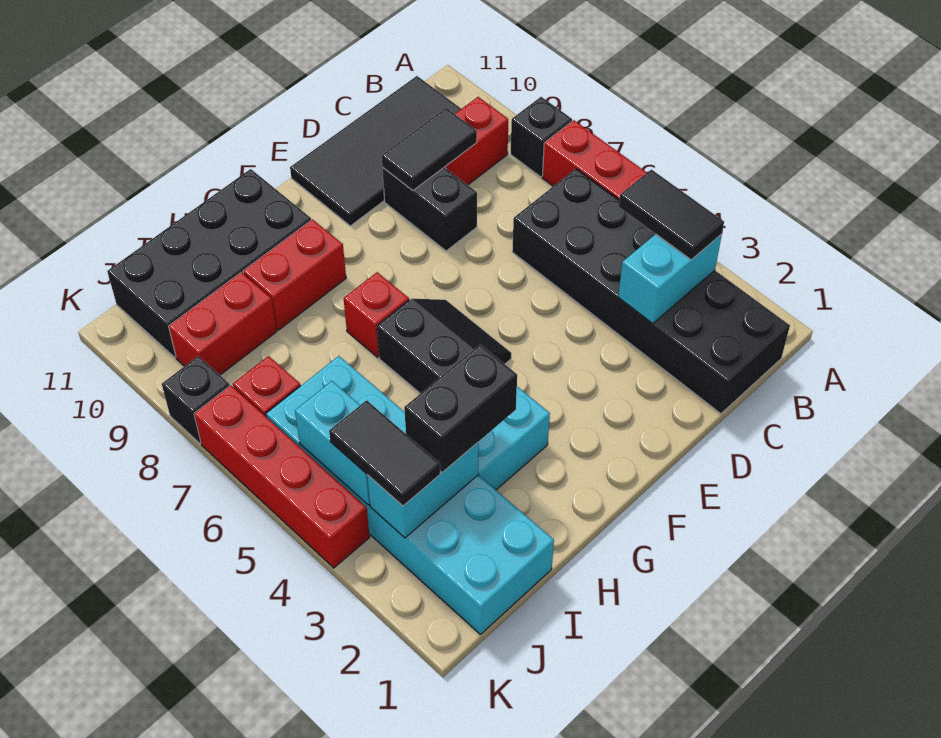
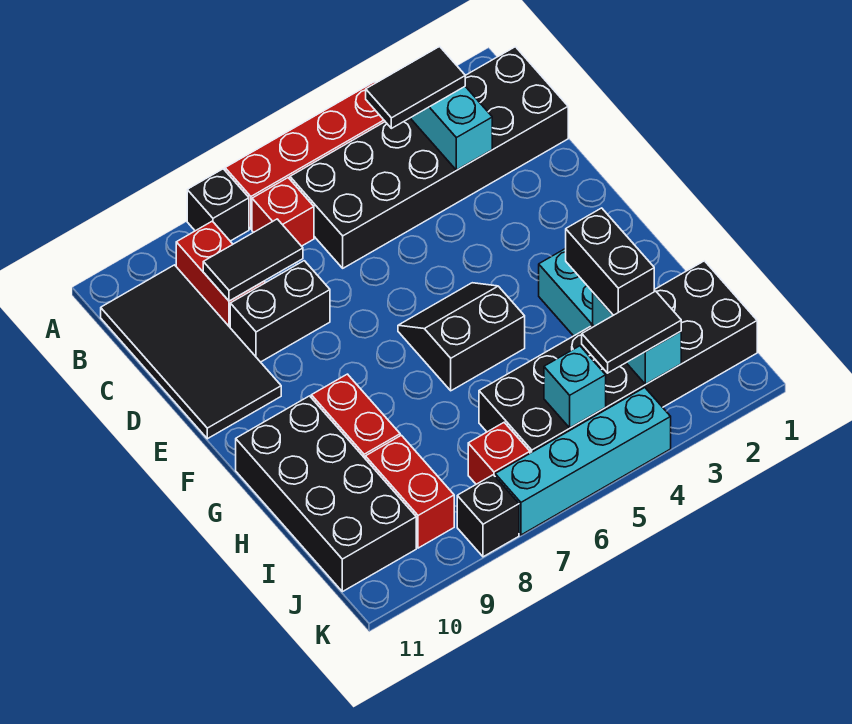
black tile C9:D9 level 2 -> black tile C8:C9 level 2
red brick G7 level 1 -> red brick B7 level 1
cyan brick I1:J6 level 1 -> black brick I1:J6 level 1
cyan brick J4:J5 level 2 -> cyan brick J5 level 2
red brick K4:K7 level 1 -> cyan brick K4:K7 level 1

